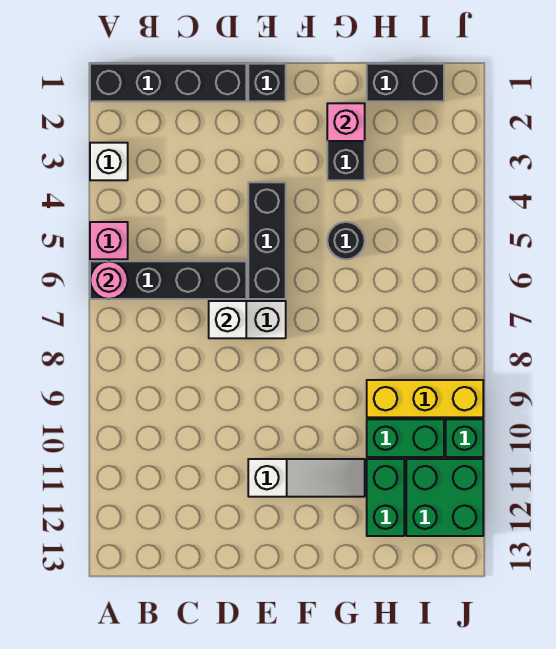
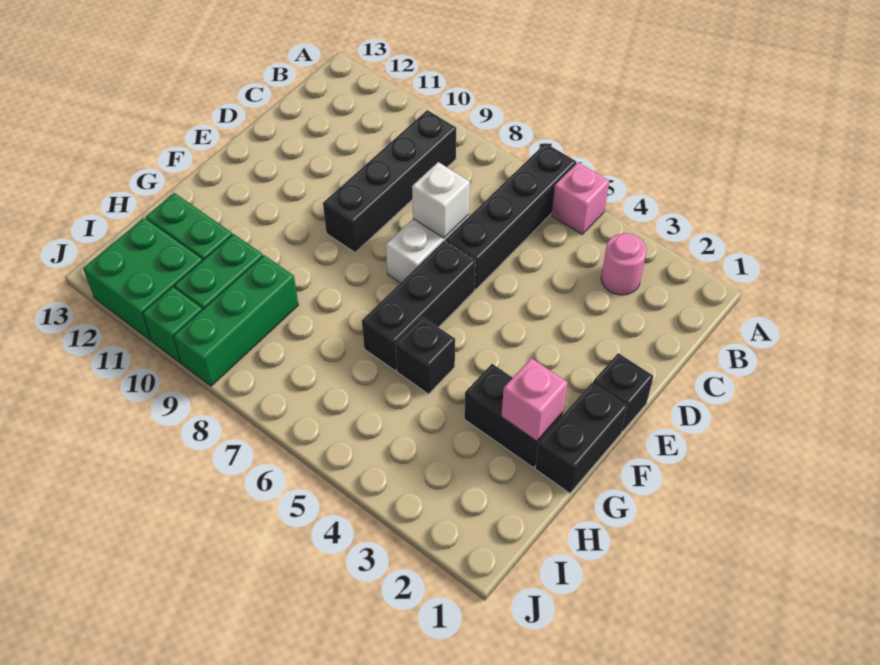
black brick A1:D1 level 1 -> black brick B9:E9 level 1
white brick A3 level 1 -> none
pink round brick A6 level 2 -> pink round brick B3 level 1
black brick E4:E6 level 1 -> black brick E6:G6 level 1
white slope E11:G11 level 1 top E -> none
black round brick G5 level 1 -> black brick G5 level 1
black brick H1:I1 level 1 -> black brick F1:G1 level 1
yellow brick H9:J9 level 1 -> green brick H9:J9 level 1

